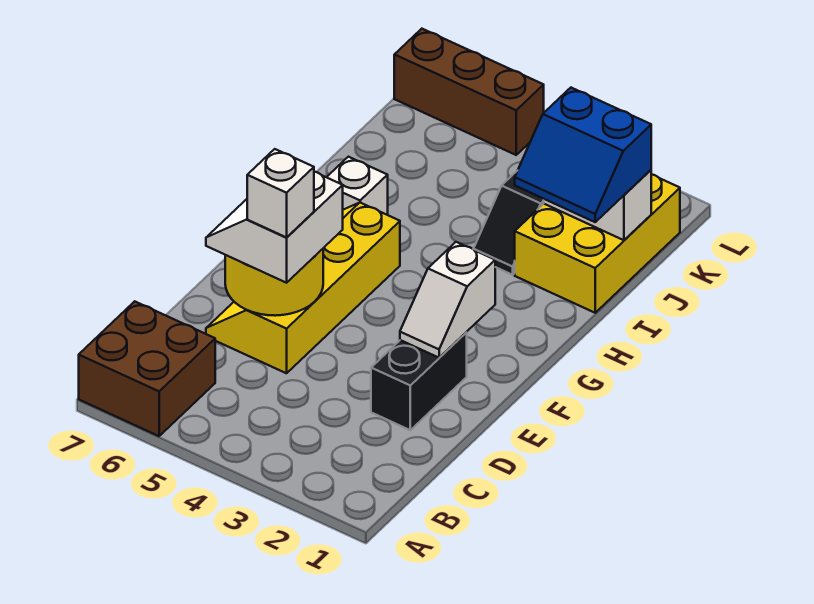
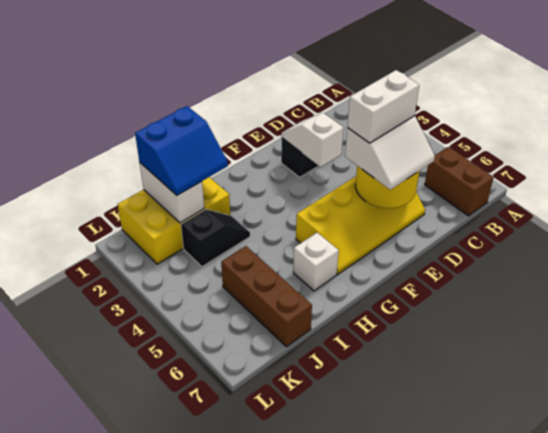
brown brick A6:B7 level 1 -> brown brick B6:B7 level 1
white brick D5 level 4 -> white brick D5:E5 level 4
white slope E2:F2 level 2 top F -> white slope E2:E3 level 2 top 3
blue slope I1:J2 level 3 top J -> blue slope I1:J2 level 3 top 1
brown brick L5:L7 level 1 -> brown brick J5:J7 level 1

